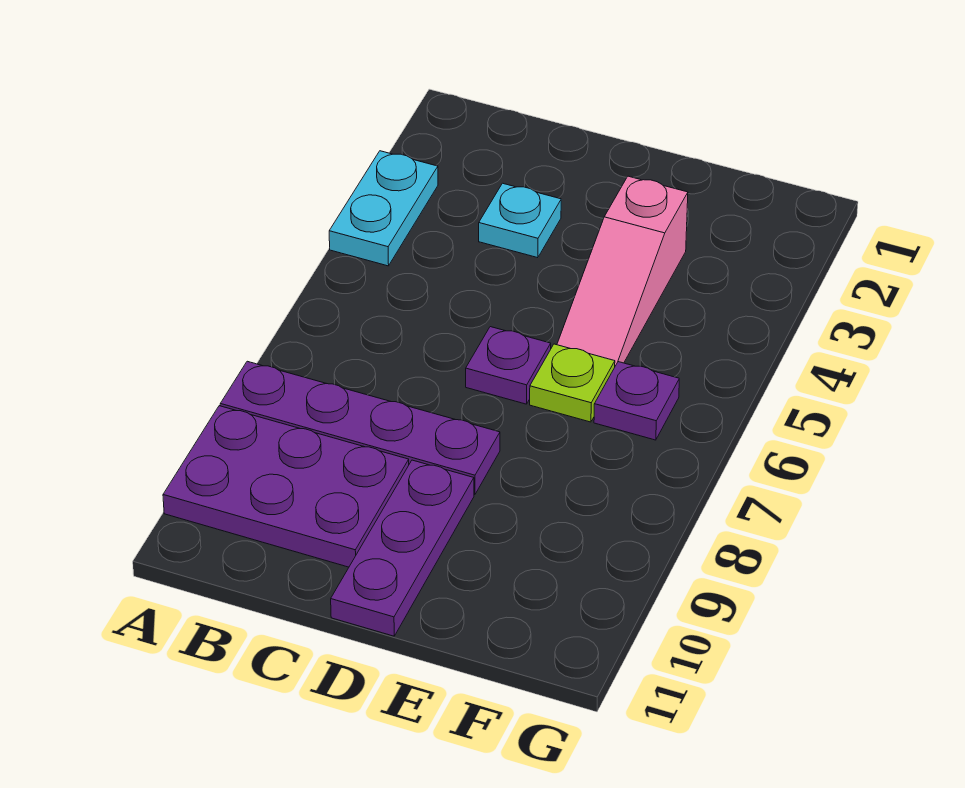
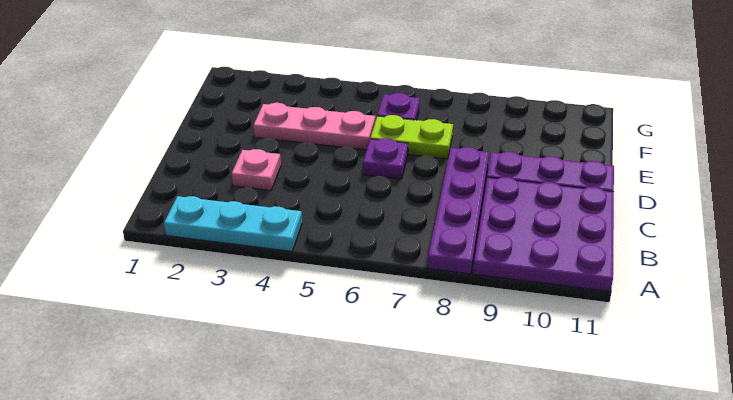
cyan plate A3:A4 level 1 -> cyan plate A2:A4 level 1
purple plate A9:C10 level 1 -> purple plate A9:C11 level 1
cyan plate C3 level 1 -> pink plate C3 level 1
pink slope E3:E5 level 1 top 3 -> pink plate E3:E5 level 1
lime plate E6 level 1 -> lime plate E6:E7 level 1

